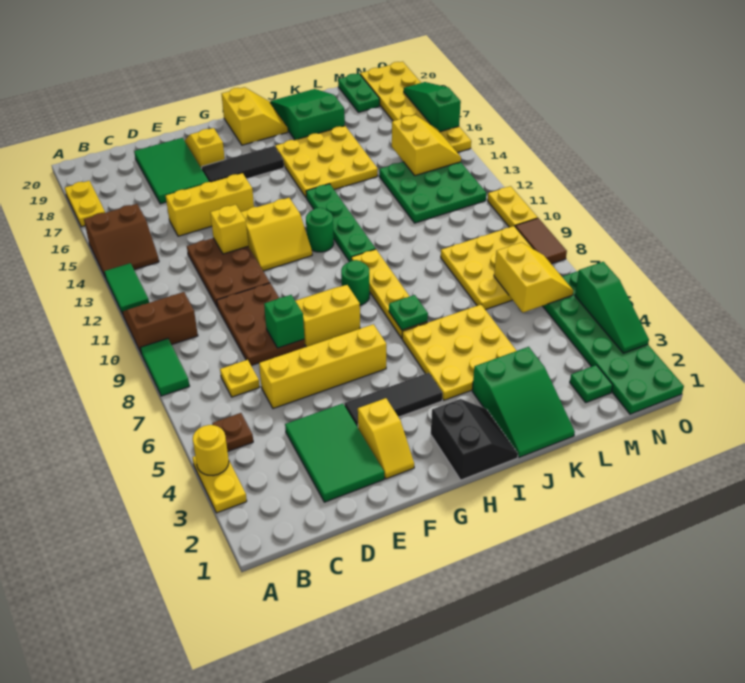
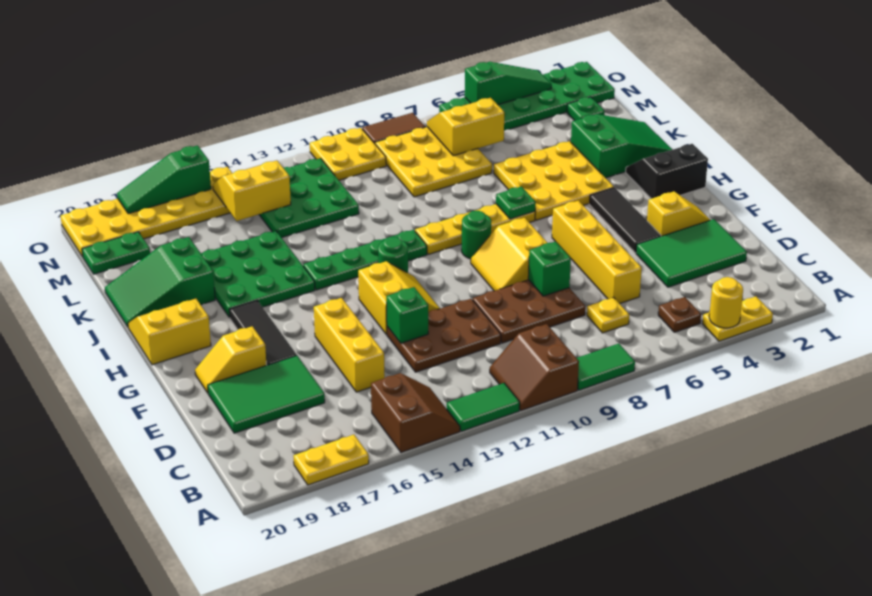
yellow brick E13 level 2 -> green brick E13 level 2
yellow plate I15:K17 level 1 -> green plate I15:K17 level 1
yellow plate O10:O11 level 1 -> yellow plate N10:O11 level 1

